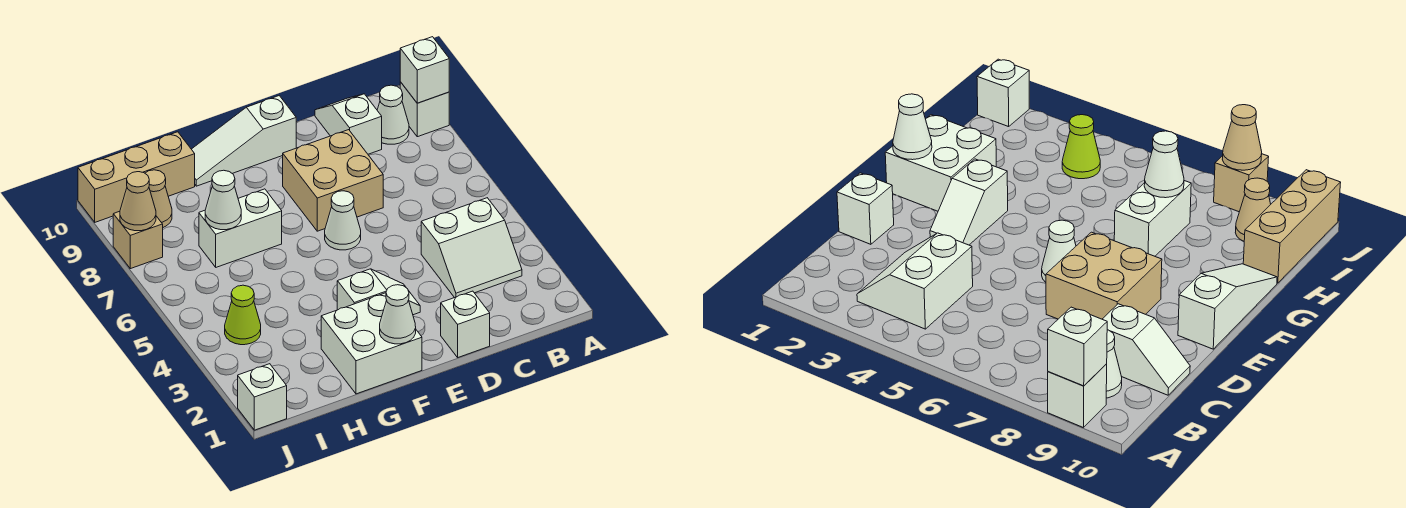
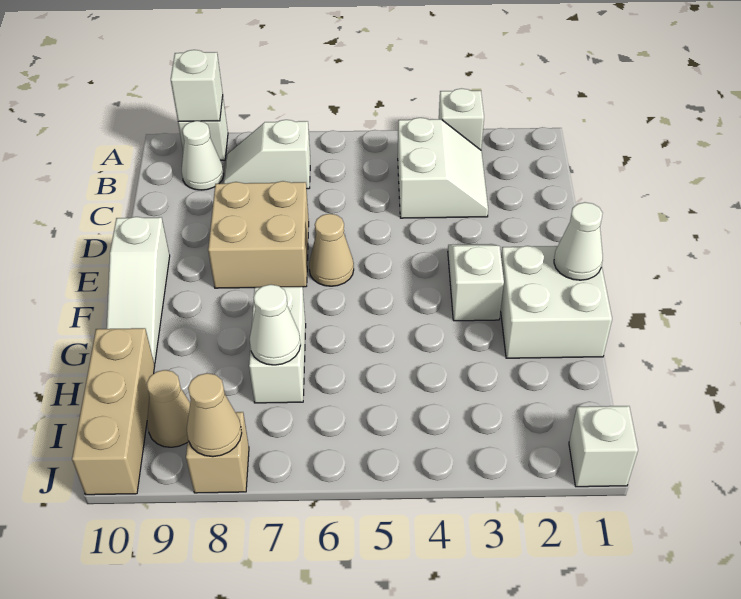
white slope C9:C10 level 1 top 9 -> white slope B7:B8 level 1 top 7
white brick D1 level 1 -> white brick A3 level 1
white cone E6 level 1 -> tan cone E6 level 1
lime cone I4 level 1 -> none

